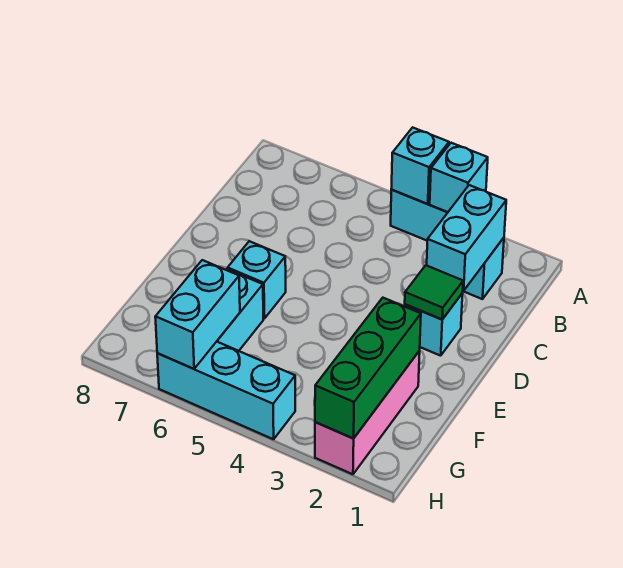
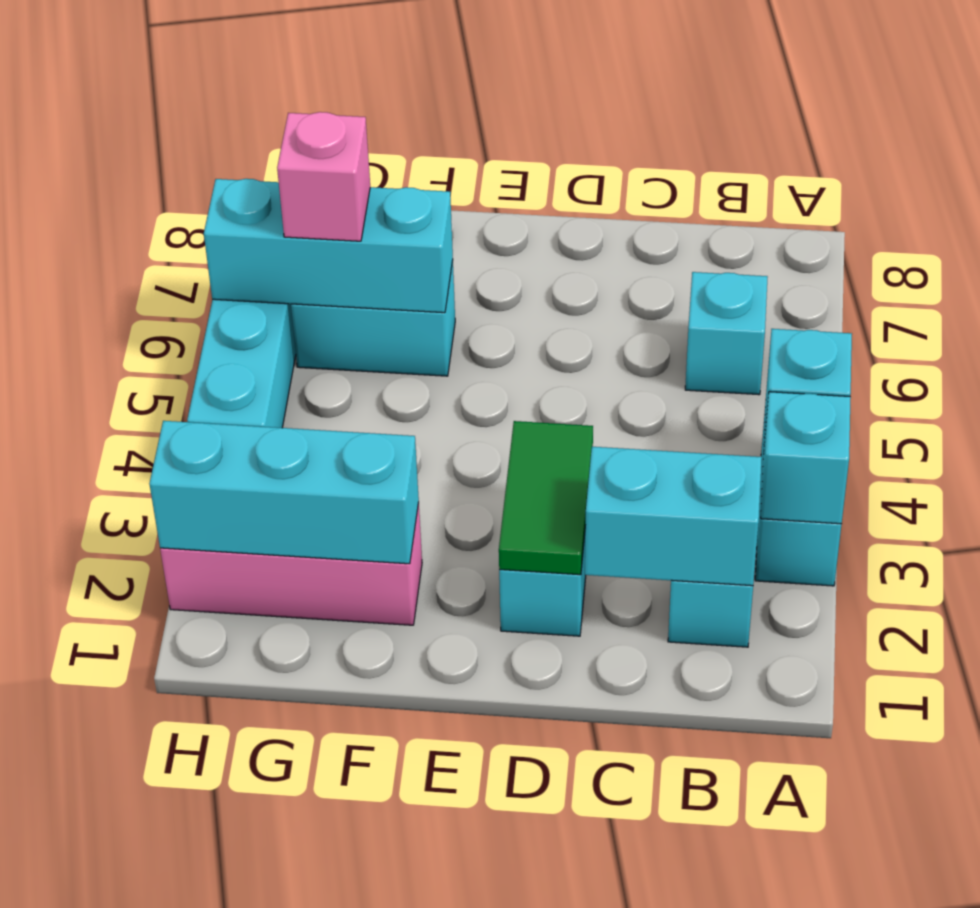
green tile D2 level 2 -> green tile D2:D3 level 2
cyan brick E6 level 1 -> cyan brick B6 level 1
green brick F2:H2 level 2 -> cyan brick F2:H2 level 2
cyan brick G6:H6 level 2 -> cyan brick F6:H6 level 2
none -> pink brick G6 level 3

